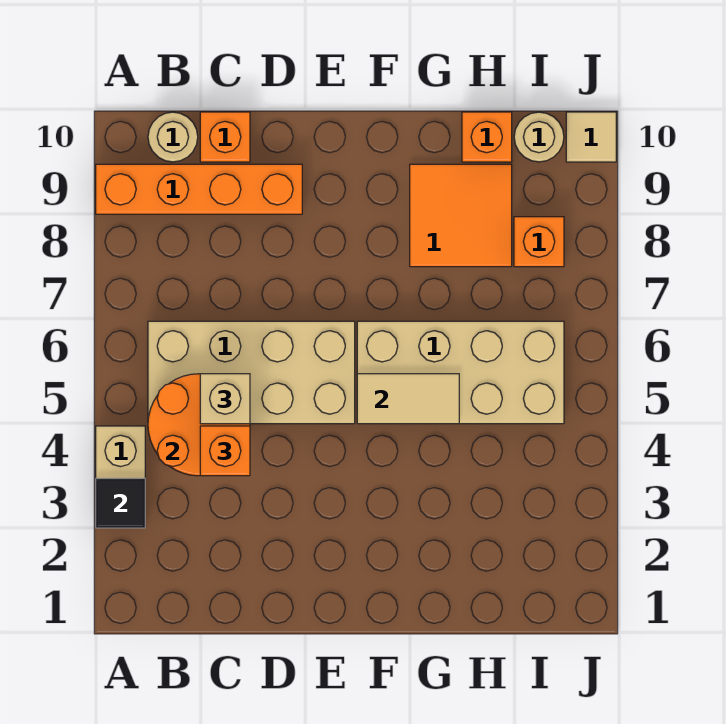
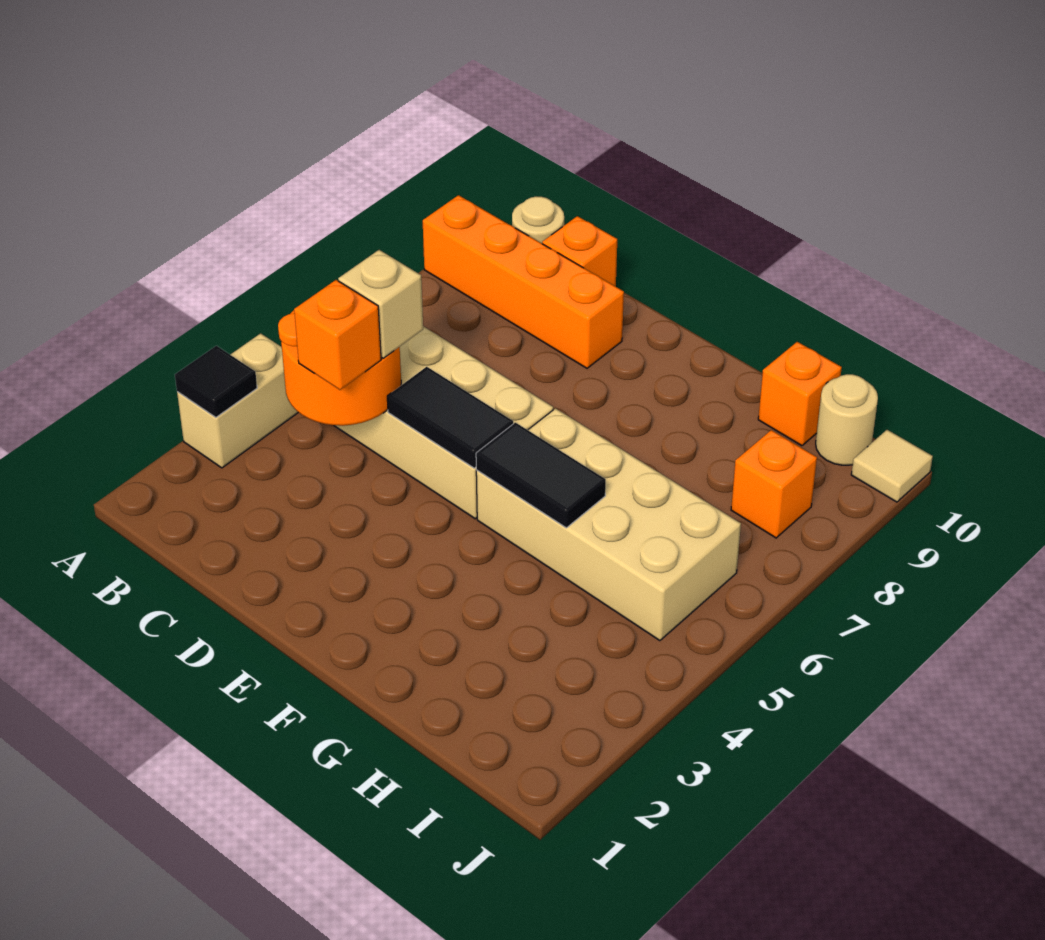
none -> black tile D5:E5 level 2
tan tile F5:G5 level 2 -> black tile F5:G5 level 2
orange tile G8:H9 level 1 -> none

